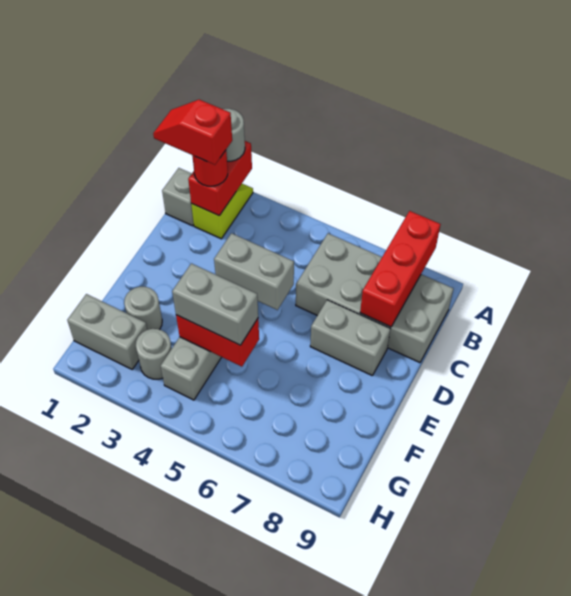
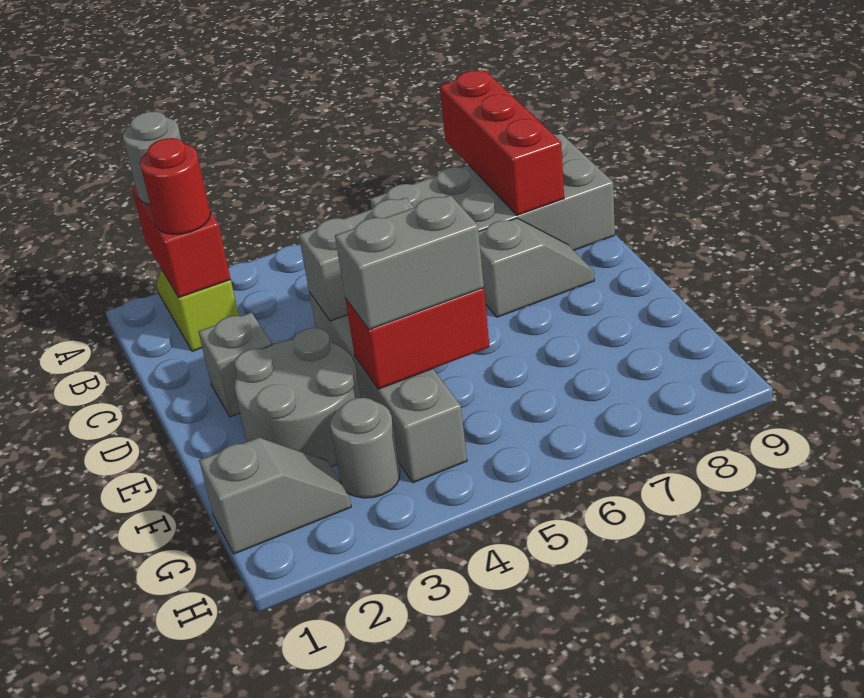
grey brick B1 level 1 -> grey brick D2 level 1
red slope B1:B2 level 4 top 2 -> none
grey brick D7:D8 level 1 -> grey slope D7:D8 level 1 top 7
grey round brick F2 level 1 -> grey round brick E2:F3 level 1
grey brick G1:G2 level 1 -> grey slope G1:G2 level 1 top 1

